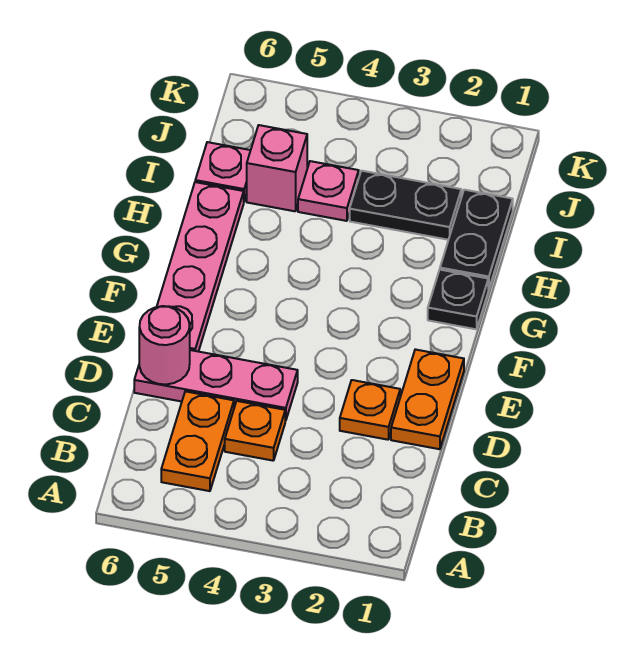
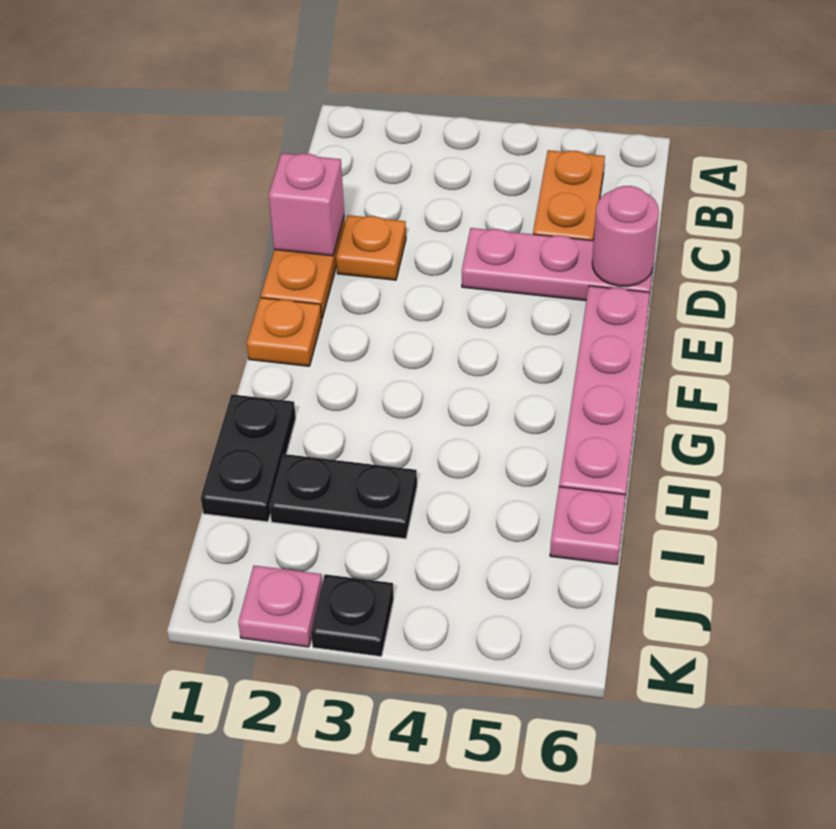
orange plate C4 level 1 -> orange plate F1 level 1
black plate G1 level 1 -> black plate K3 level 1
pink plate I4 level 1 -> pink plate K2 level 1
pink brick I5 level 1 -> pink brick D1 level 2

